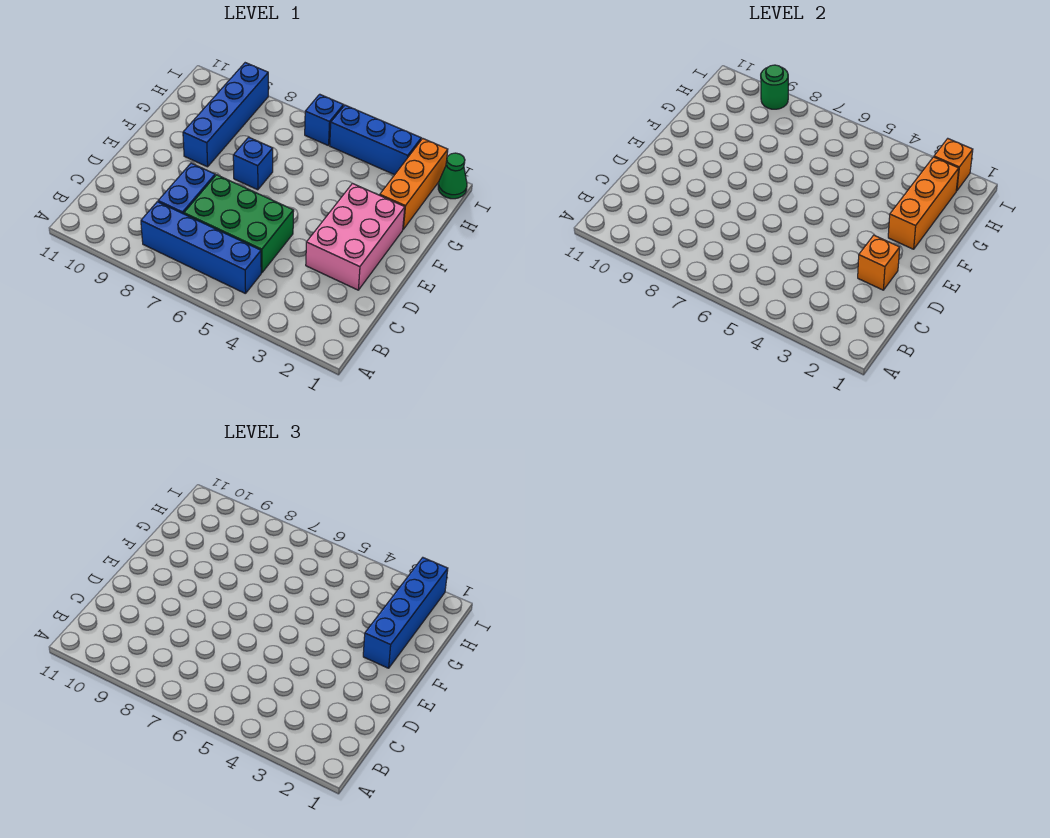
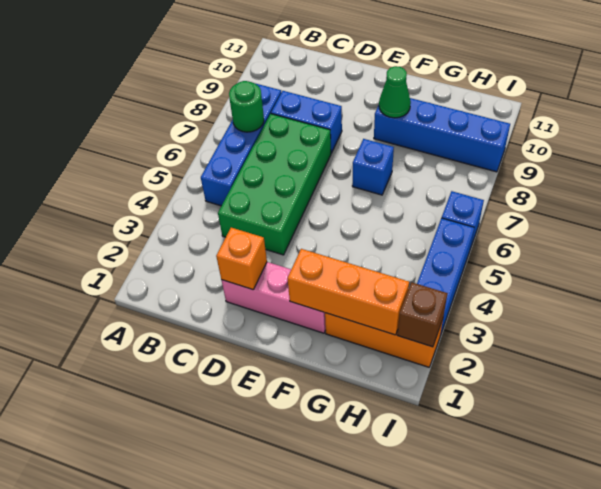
green brick C5:D7 level 1 -> green brick C4:D7 level 1
pink brick D2:F3 level 1 -> pink brick D2:F2 level 1
blue brick F2:I2 level 3 -> none
green cone I1 level 1 -> green cone F9 level 2
orange brick I2 level 2 -> brown brick I2 level 2
green round brick I9 level 2 -> green round brick B7 level 2

